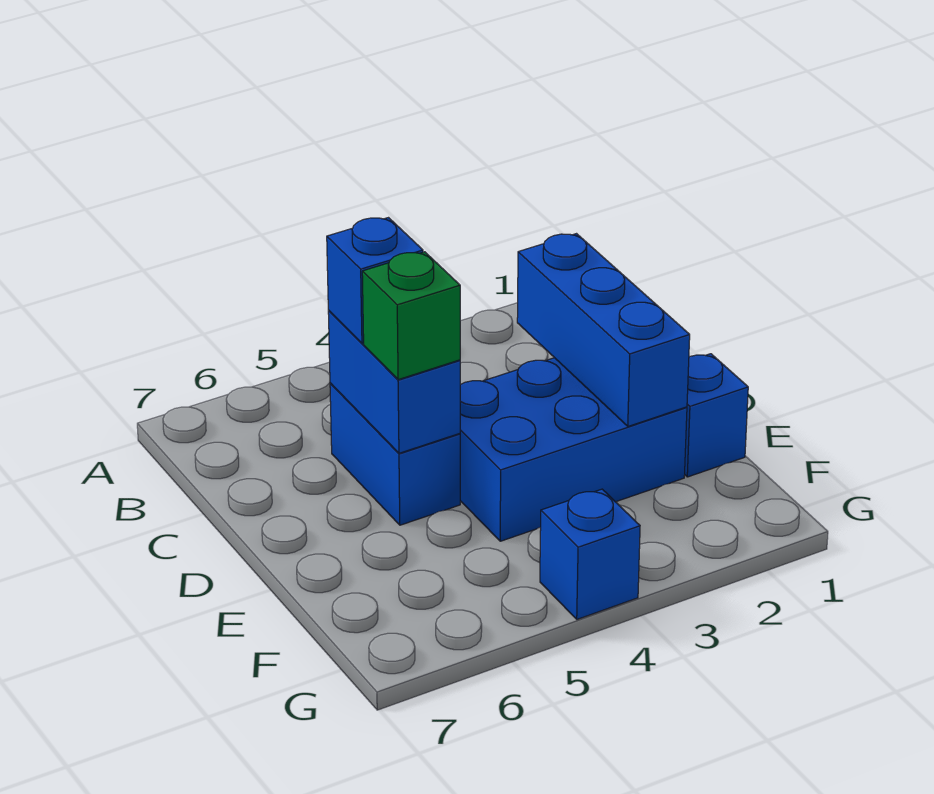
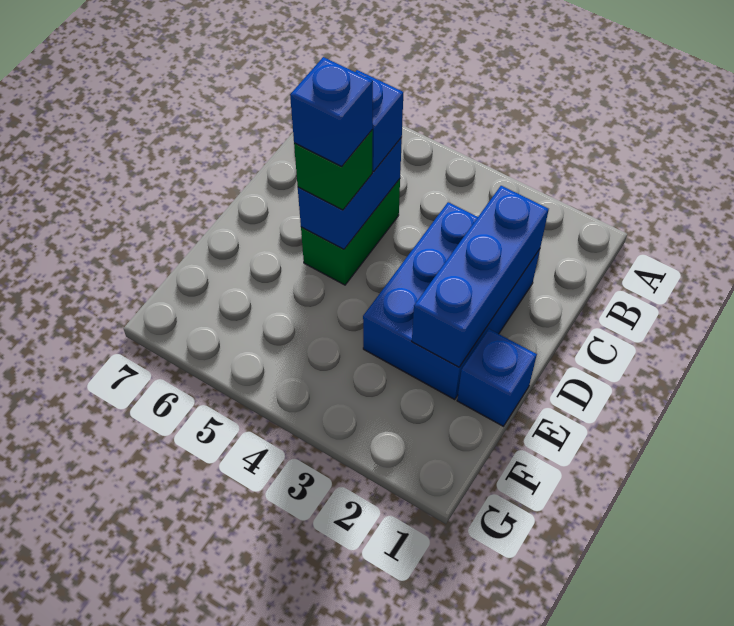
blue brick C5:D5 level 1 -> green brick C5:D5 level 1
blue brick D2:E4 level 1 -> blue brick C2:E3 level 1
blue brick G4 level 1 -> blue brick D5 level 4

